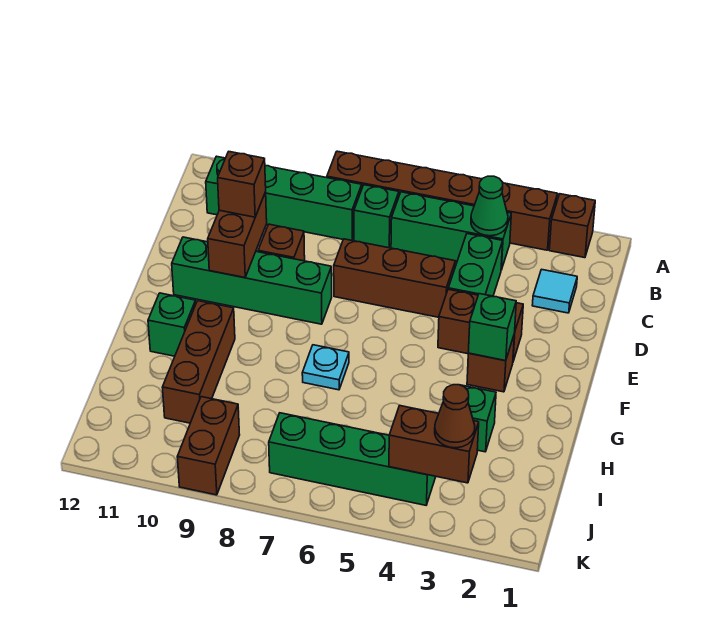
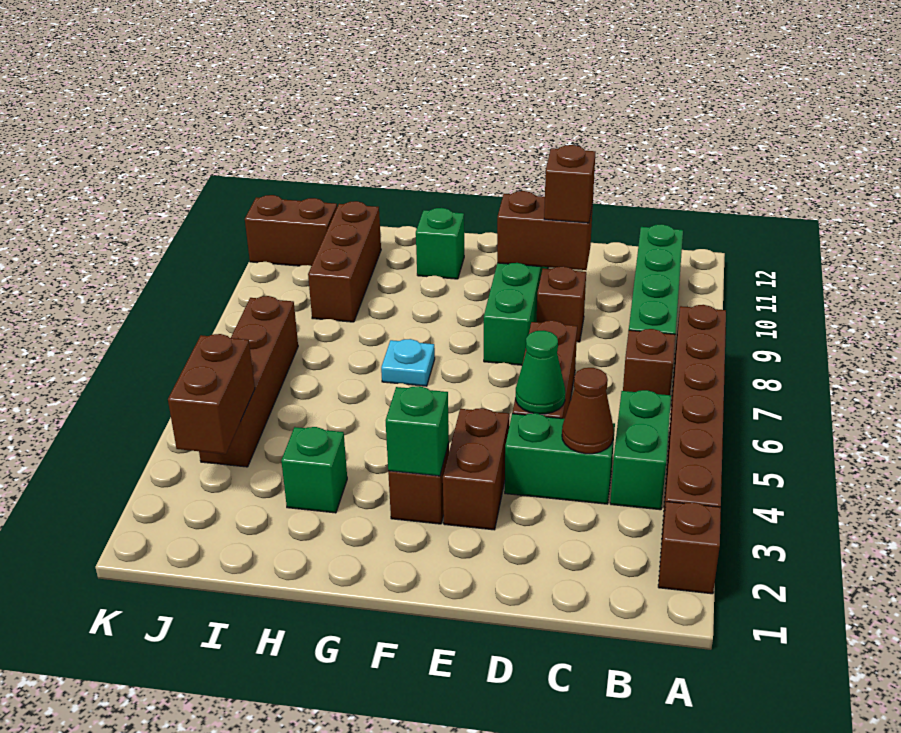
green brick B4:B6 level 1 -> green brick B4:B5 level 1
green cone B4 level 2 -> green cone D5 level 2
green brick B7 level 1 -> brown brick B7 level 1
cyan tile C2 level 1 -> none
brown brick G10:I10 level 1 -> brown brick I9:I11 level 1
brown cone J3 level 3 -> brown cone C4 level 2
green brick J4:J7 level 1 -> brown brick J4:J7 level 1
brown brick J9:K9 level 1 -> brown brick J11:K11 level 1

